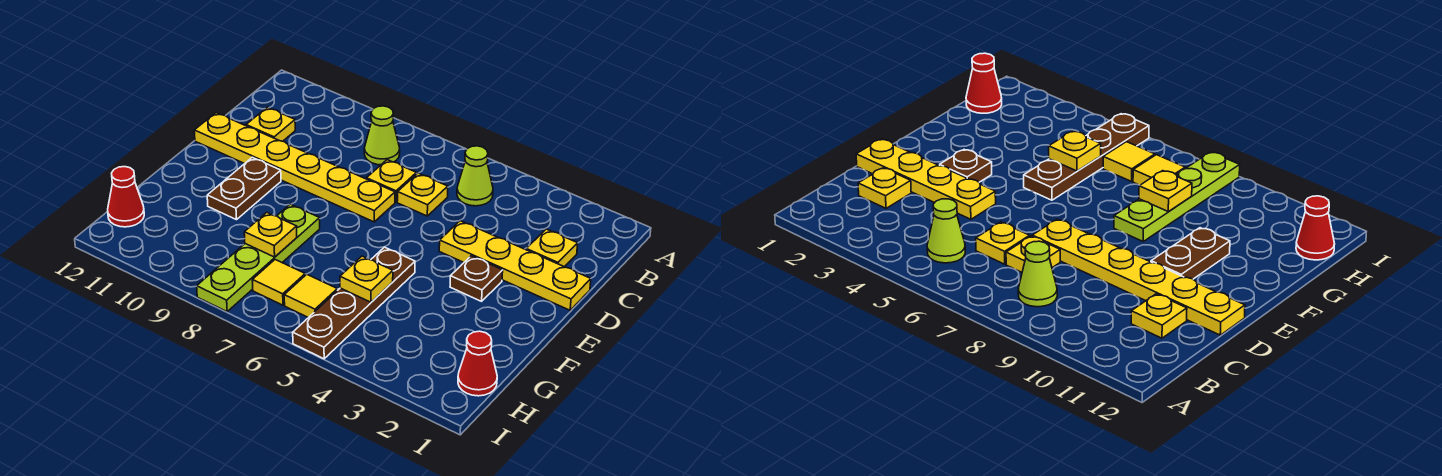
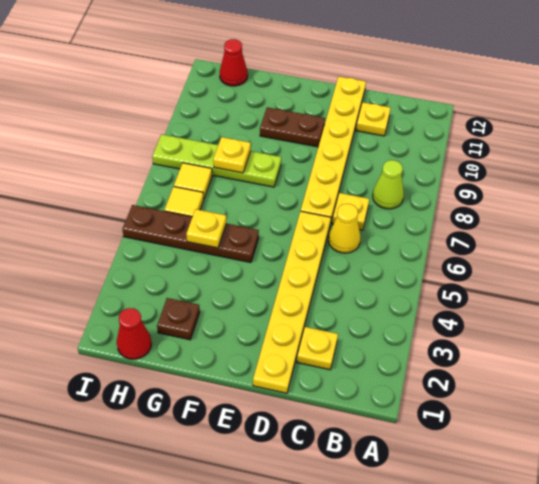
lime cone B5 level 1 -> none
yellow plate C6 level 1 -> yellow cone C6 level 1
yellow plate D1:D4 level 1 -> yellow plate D1:D6 level 1
brown plate E3 level 1 -> brown plate G2 level 1

